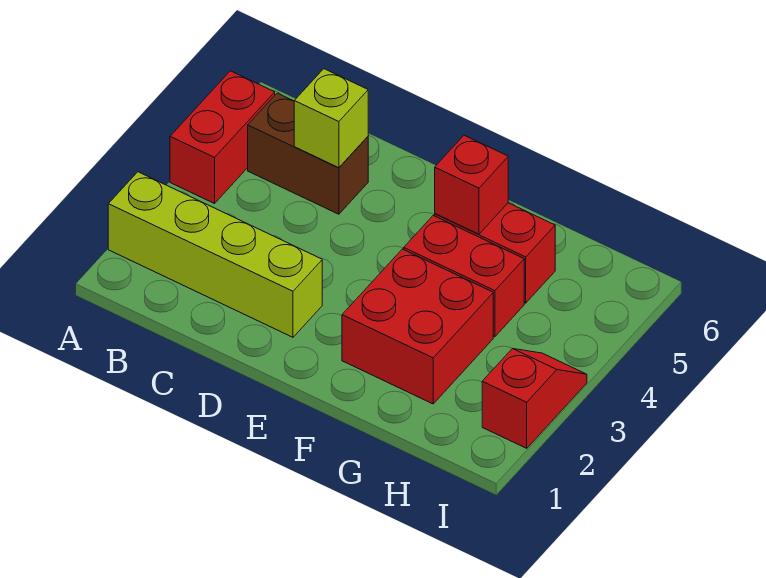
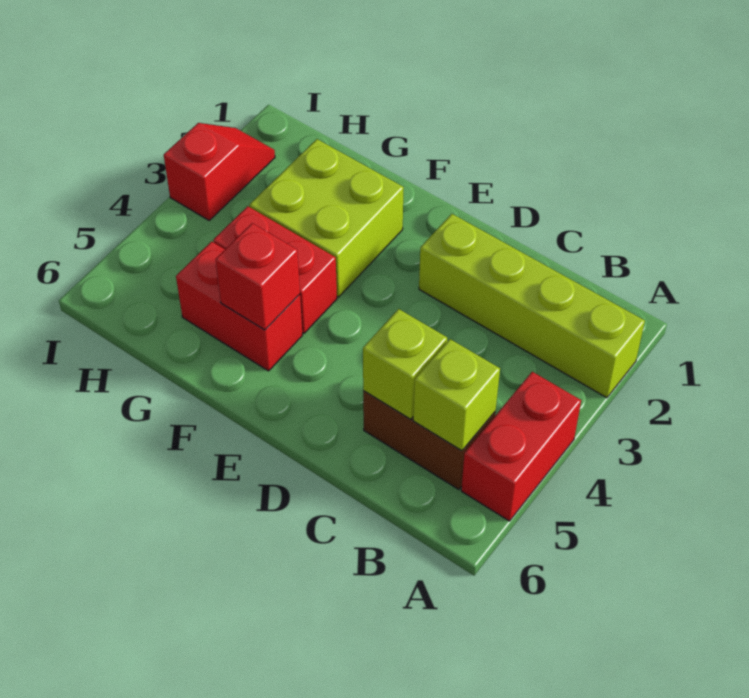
none -> lime brick B5 level 2
red brick F2:G3 level 1 -> lime brick F2:G3 level 1
red slope I2:I3 level 1 top 2 -> red slope I2:I3 level 1 top 3

